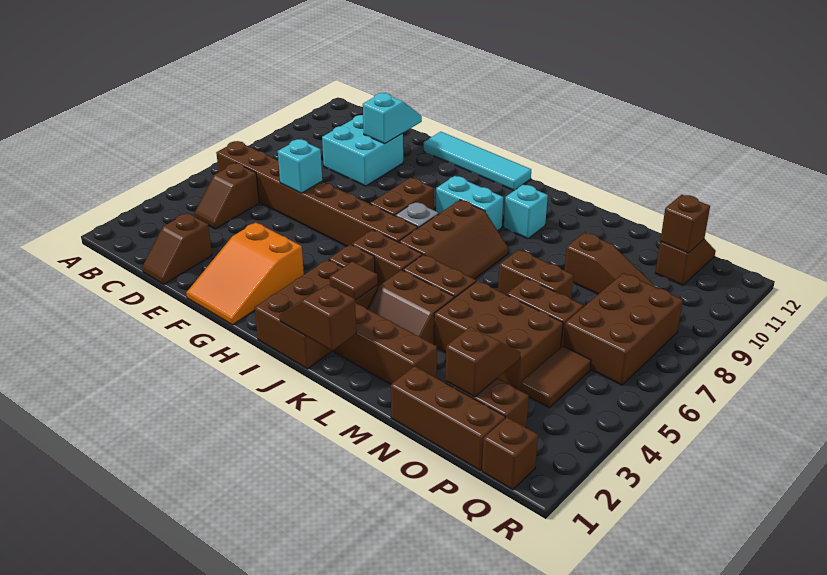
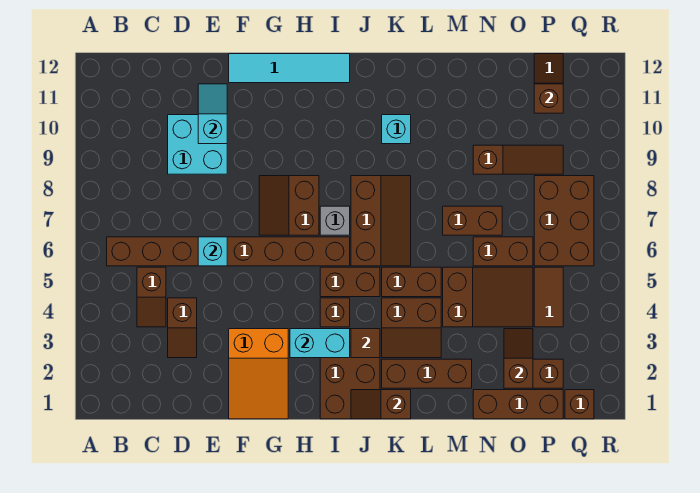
brown slope D1:D2 level 1 top 2 -> brown slope D3:D4 level 1 top 4
cyan brick I9:J9 level 1 -> cyan brick H3:I3 level 2
brown brick M4:O5 level 1 -> brown slope M4:O5 level 1 top M

